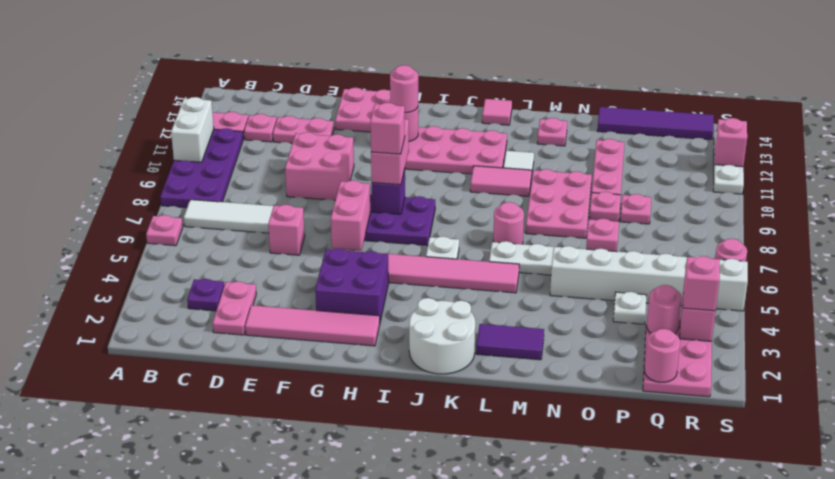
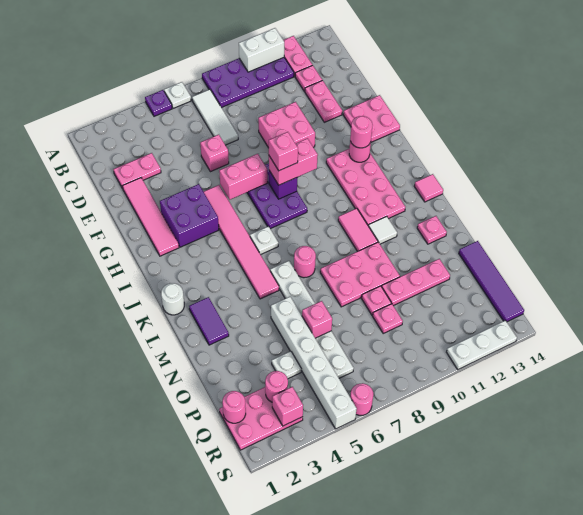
pink plate A6 level 1 -> white plate A6 level 1
purple plate C3 level 1 -> purple plate A5 level 1
white round brick J1:K2 level 1 -> white round brick K1 level 1
pink brick R3 level 3 -> none
pink brick S12 level 2 -> none

